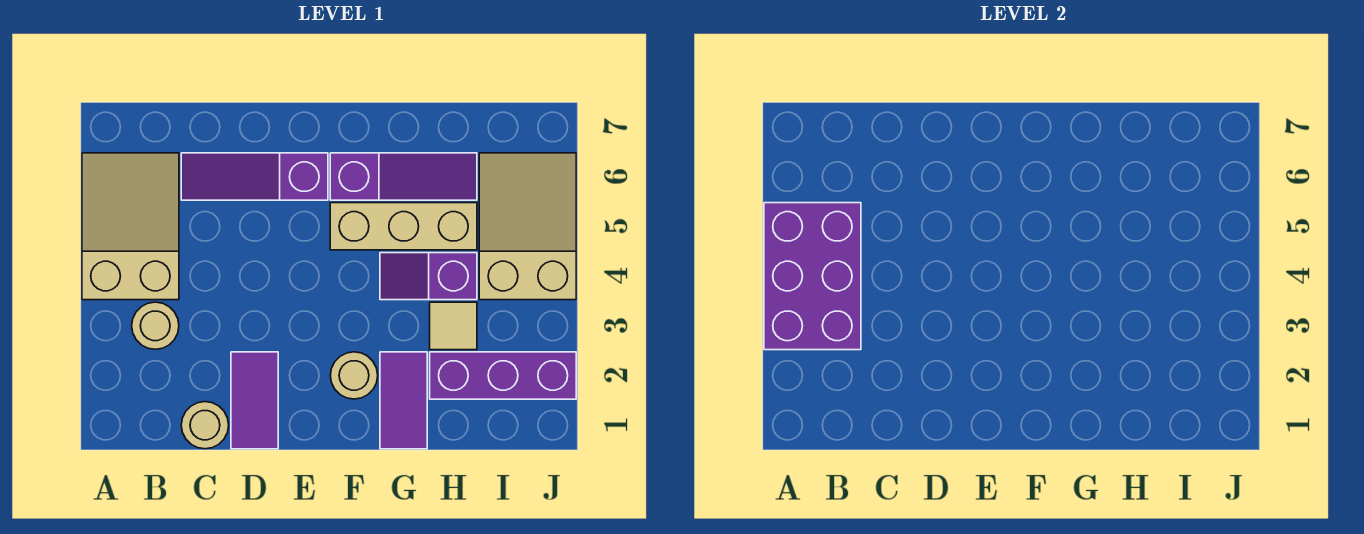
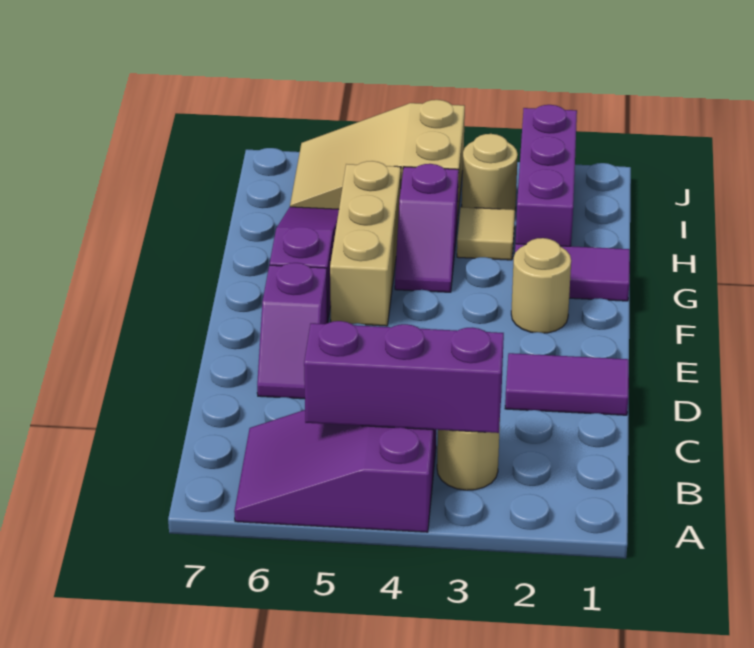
purple brick A3:B5 level 2 -> purple brick B3:B5 level 2
tan slope A4:B6 level 1 top 4 -> purple slope A4:B6 level 1 top 4
tan round brick C1 level 1 -> tan round brick I3 level 1
purple slope C6:E6 level 1 top E -> purple slope D6:E6 level 1 top E

